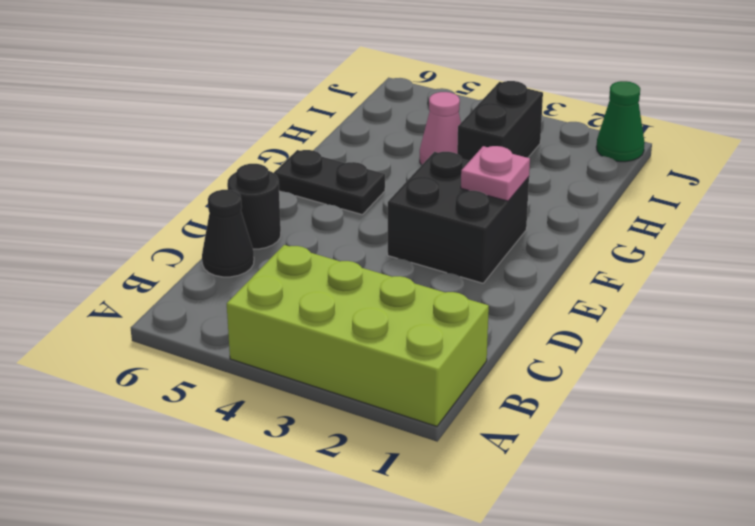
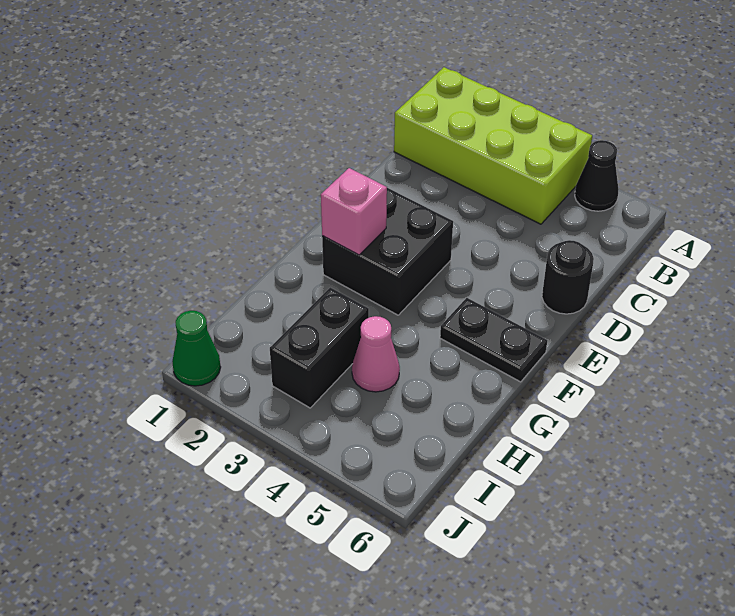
black cone C6 level 1 -> black cone A5 level 1
pink plate F2 level 2 -> pink brick F2 level 2

